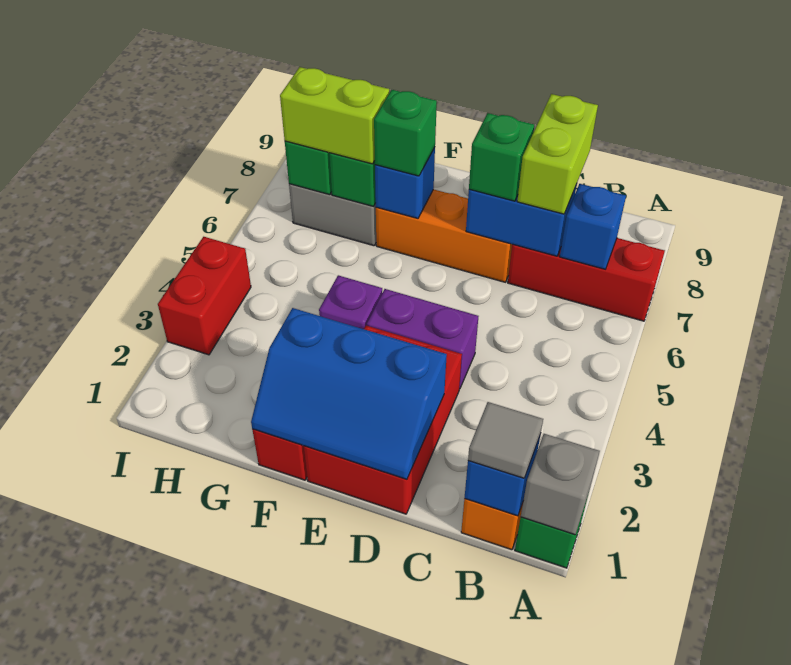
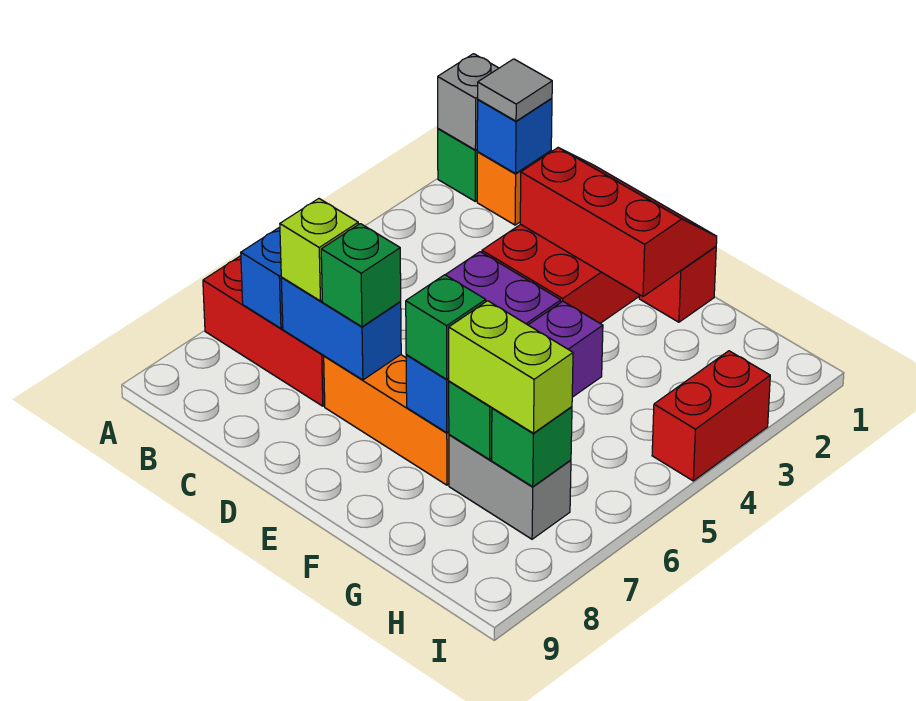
lime brick C7:C8 level 3 -> lime brick C7 level 3
blue slope D1:F2 level 2 top 2 -> red slope D1:F2 level 2 top 2

